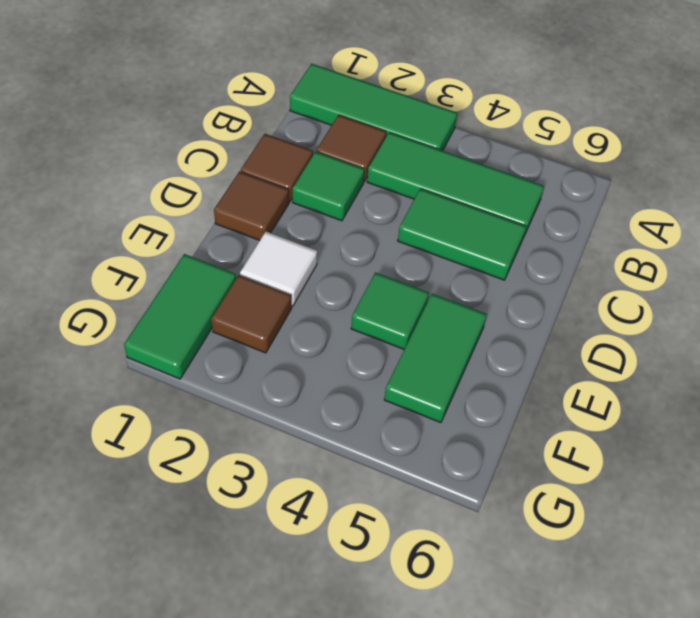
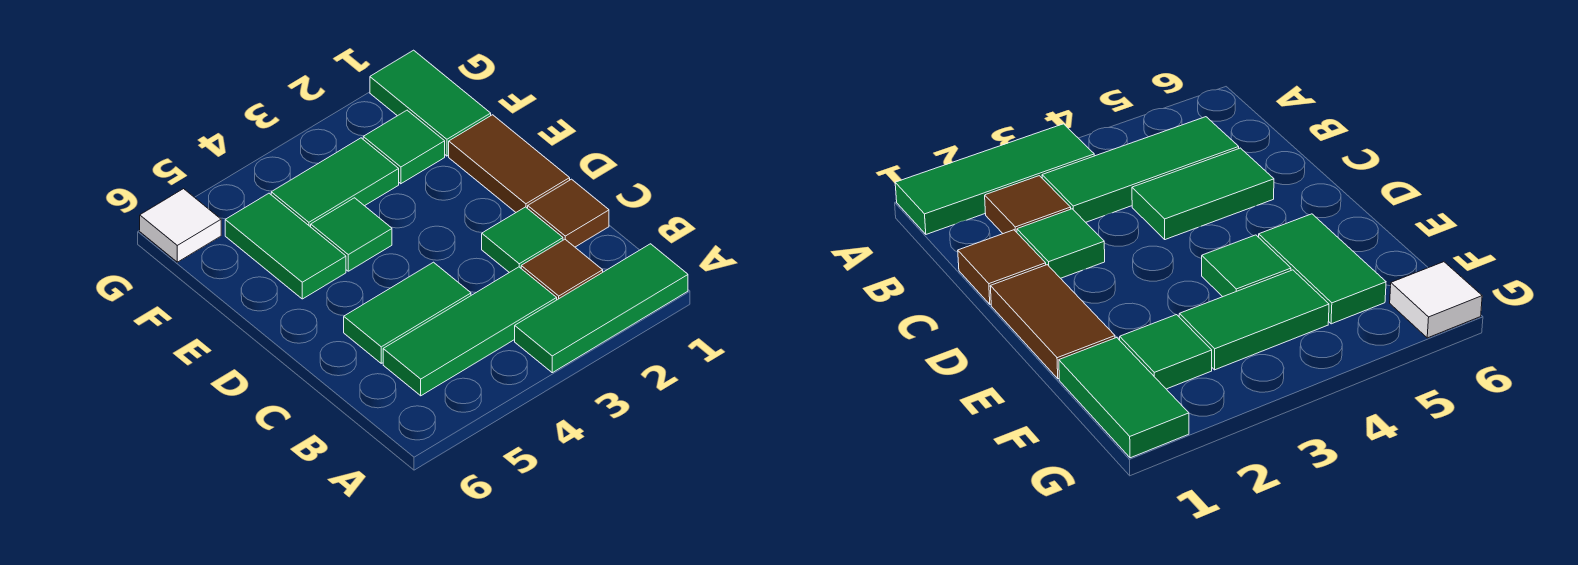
brown tile D1 level 1 -> brown tile D1:E1 level 1
white tile E2 level 1 -> white tile G6 level 1
brown tile F2 level 1 -> green tile F2 level 1
none -> green tile F3:F4 level 1

